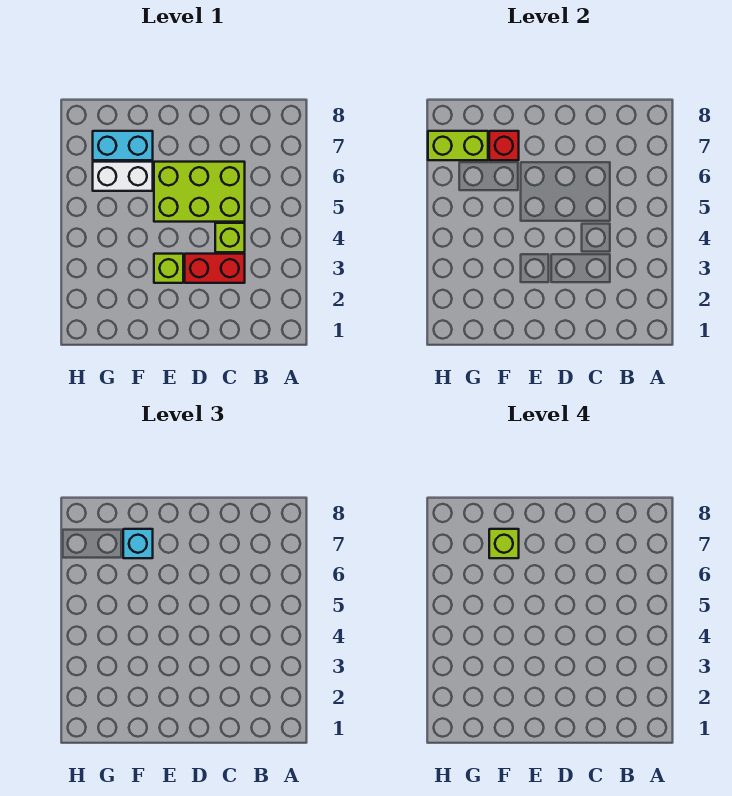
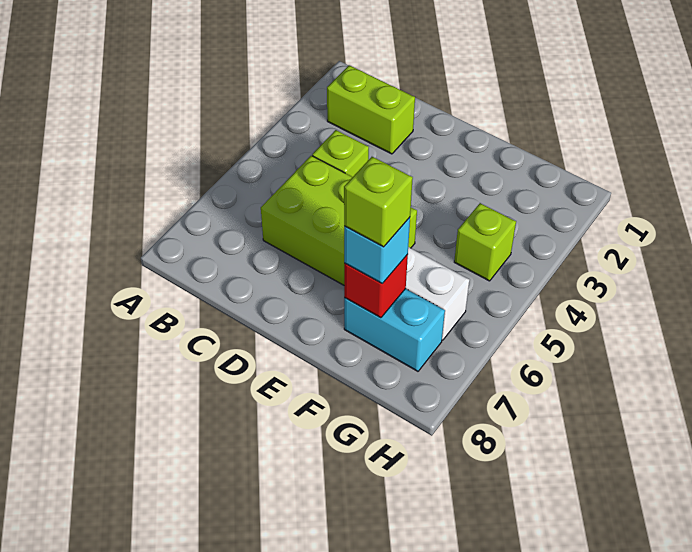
red brick C3:D3 level 1 -> none
lime brick E3 level 1 -> lime brick G4 level 1
lime brick G7:H7 level 2 -> lime brick B2:C2 level 1

